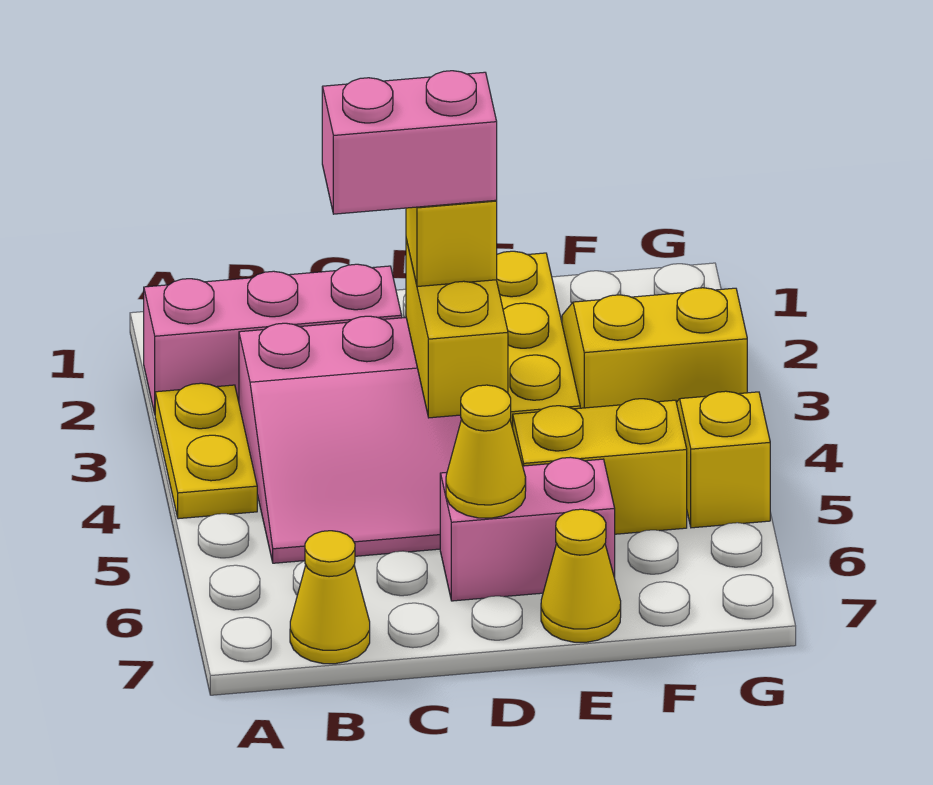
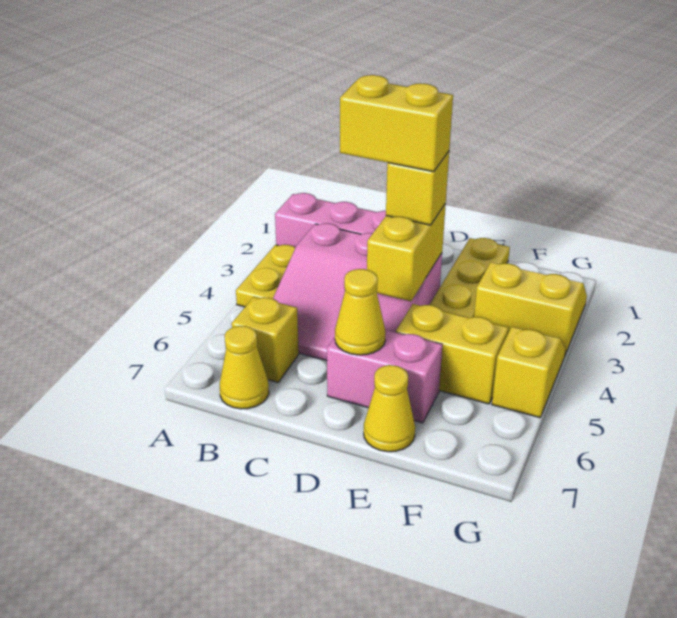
none -> yellow brick B6 level 1
pink brick C3:D3 level 4 -> yellow brick C3:D3 level 4

